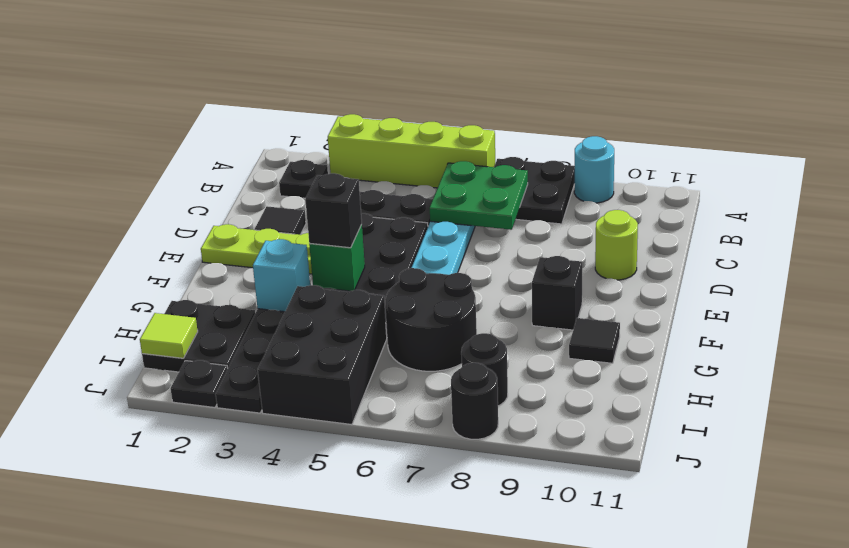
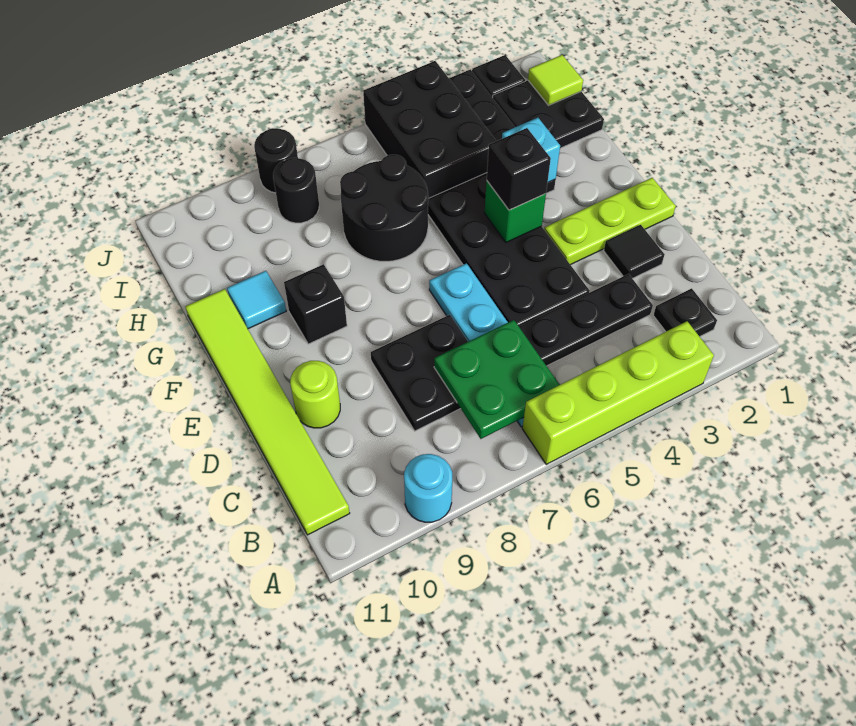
black plate A7:B8 level 1 -> black plate C7:D8 level 1
none -> lime tile B11:G11 level 1
black tile G10 level 1 -> cyan tile G10 level 1

